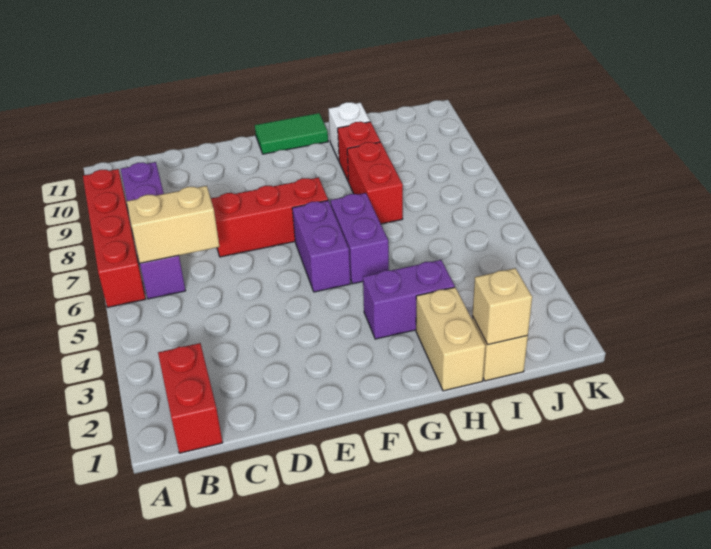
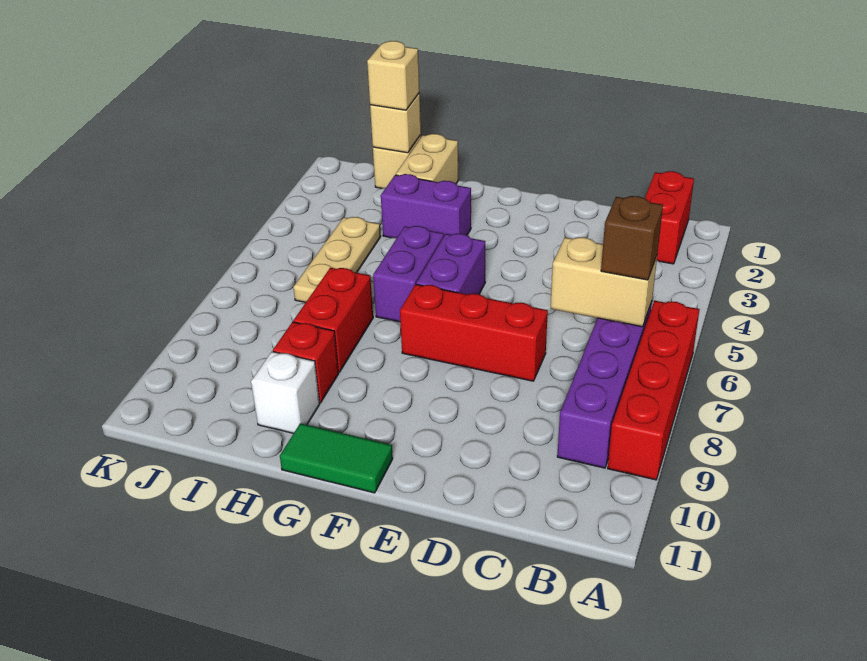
none -> brown brick B6 level 3
none -> tan brick I1 level 3
none -> tan plate I4:I6 level 1

